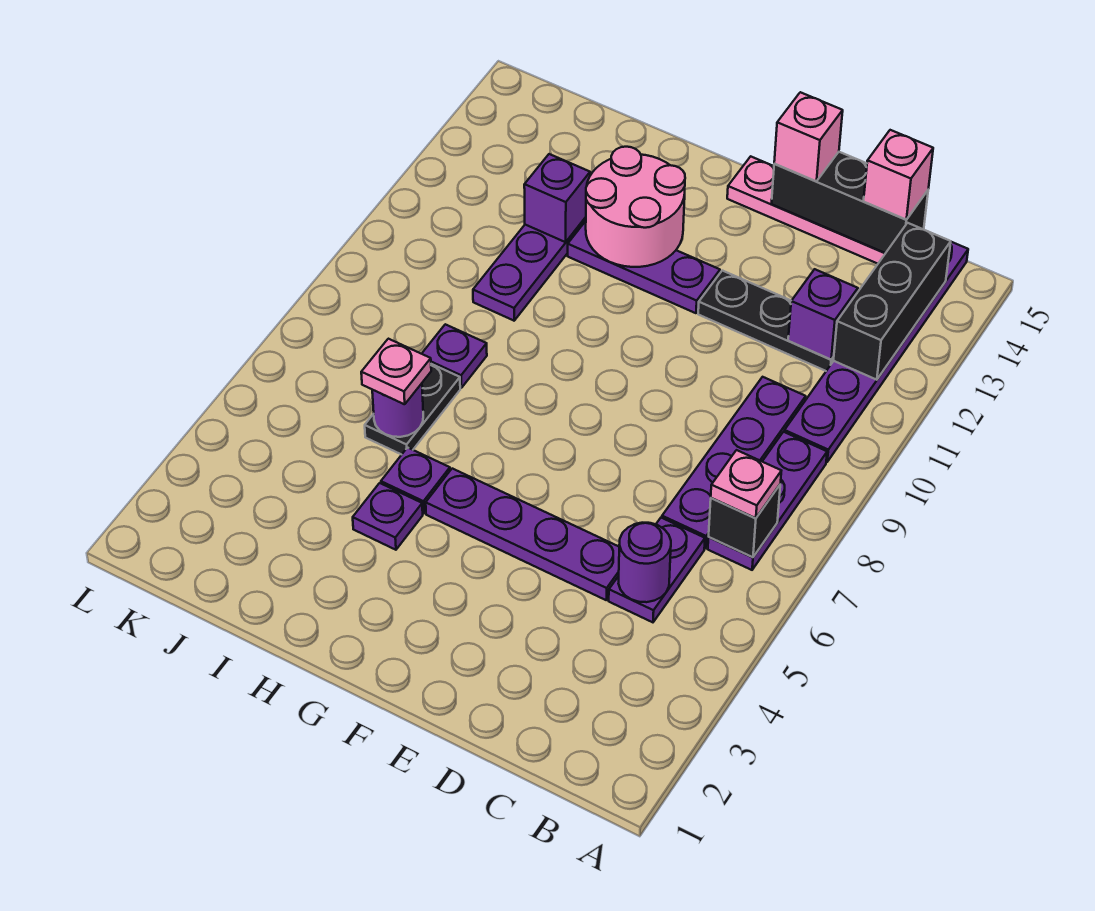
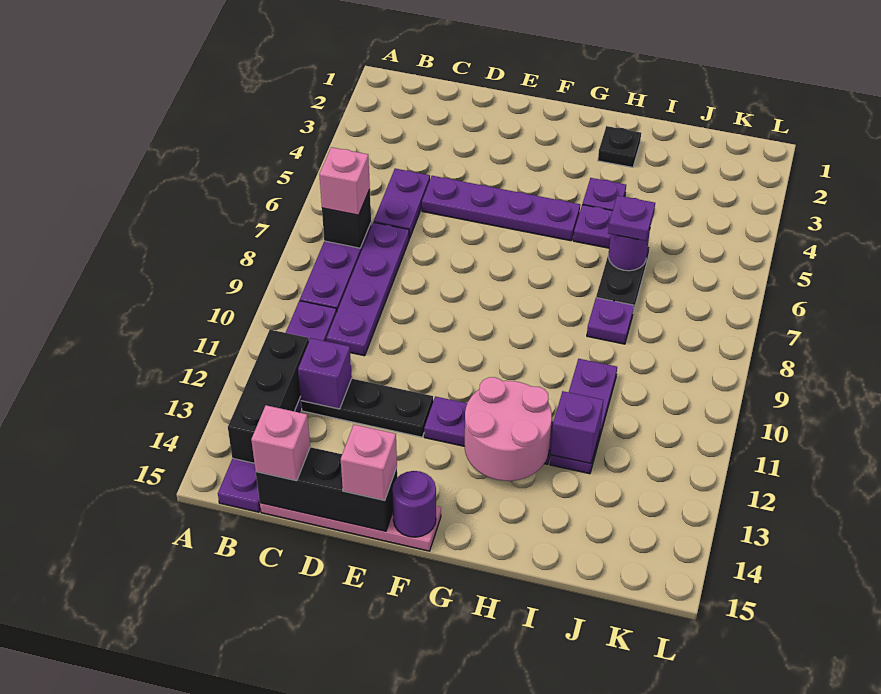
pink plate B7 level 3 -> pink brick B7 level 3
purple round brick C5 level 2 -> purple round brick F15 level 2
none -> black plate H2 level 1
pink plate I6 level 3 -> purple plate I6 level 3

